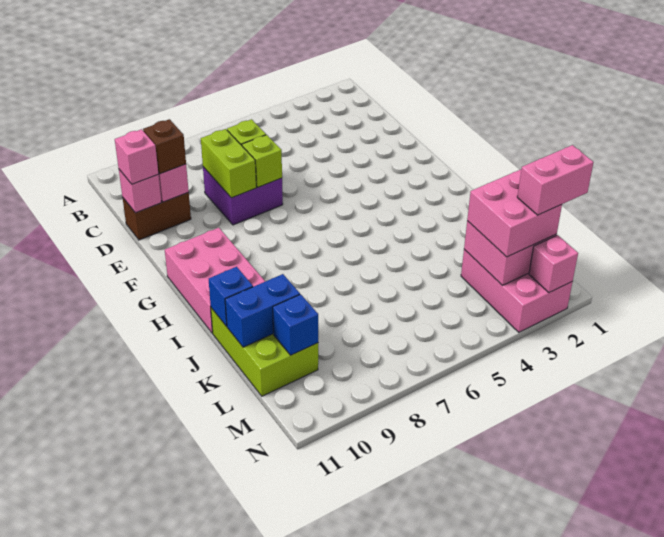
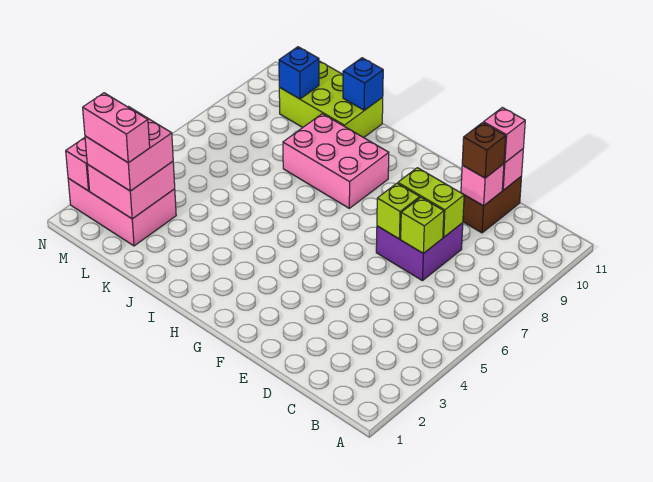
pink brick G10:I11 level 1 -> pink brick H8:J9 level 1
blue brick K10:K11 level 2 -> none
pink brick M1:M2 level 4 -> pink brick L2:M2 level 4

